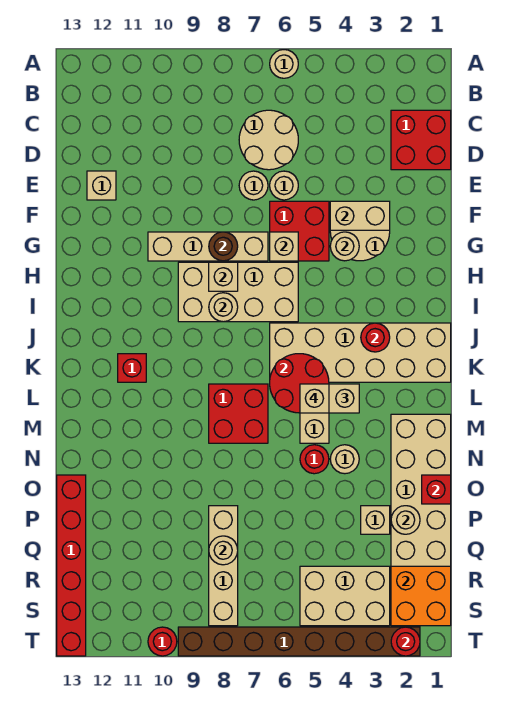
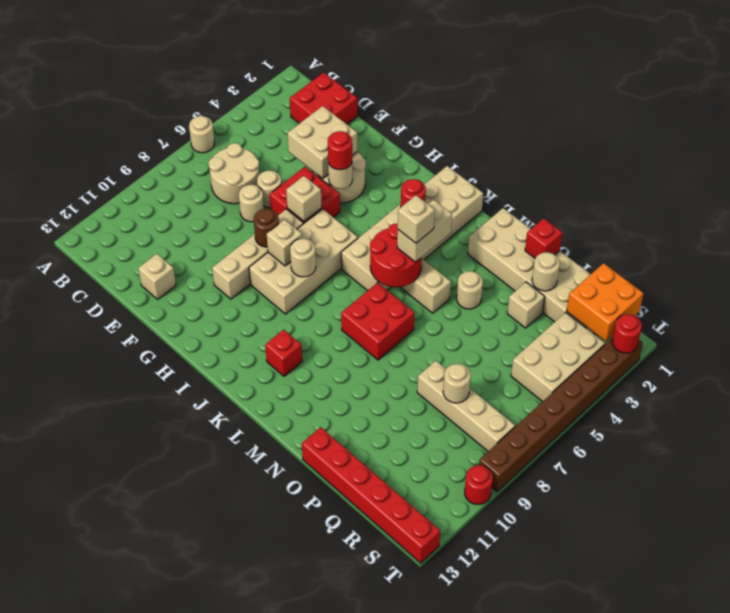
tan brick F3:F4 level 2 -> tan brick E3:F4 level 2
red round brick N5 level 1 -> red round brick G4 level 3

